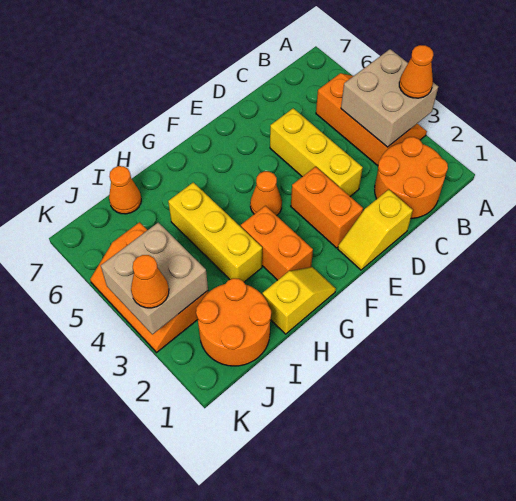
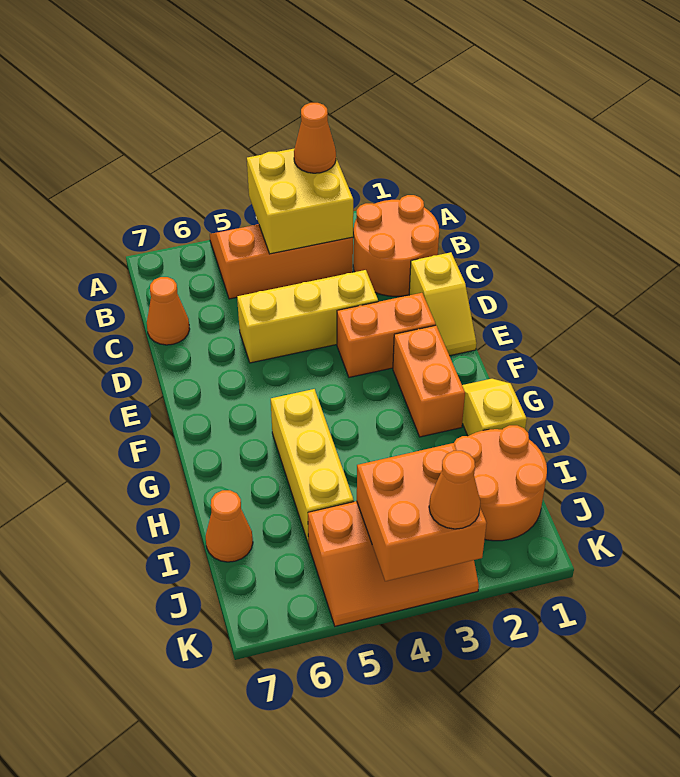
tan brick A3:B4 level 2 -> yellow brick A3:B4 level 2
orange cone F4 level 1 -> orange cone C7 level 1
orange brick G2:G3 level 1 -> orange brick F2:G2 level 1
yellow brick H3:H5 level 1 -> yellow brick G5:I5 level 1
tan brick J3:K4 level 2 -> orange brick J3:K4 level 2

